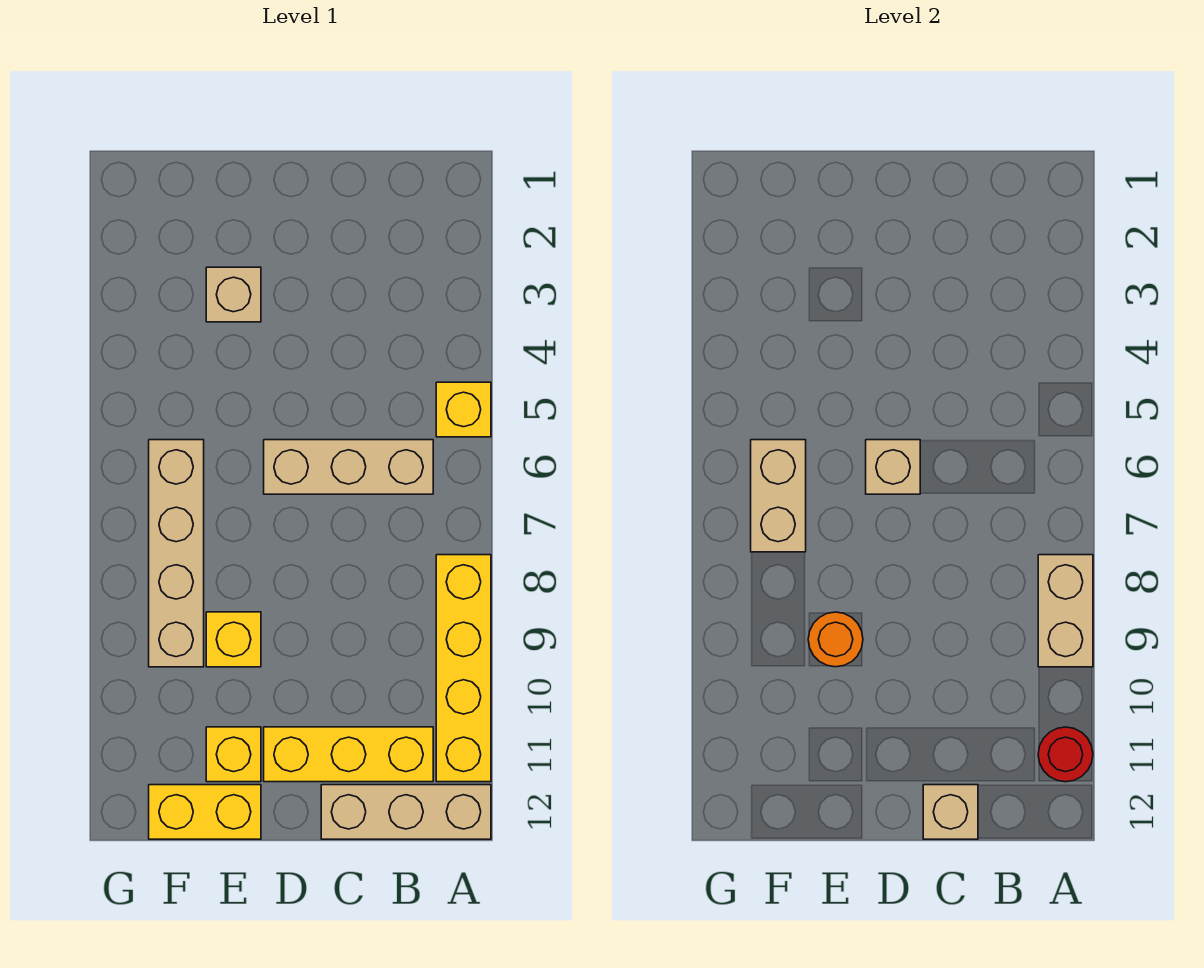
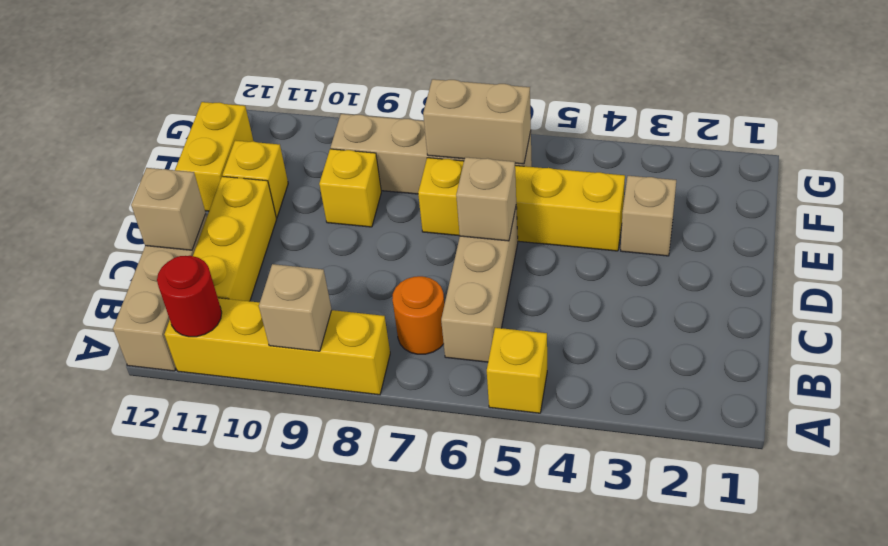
tan brick A8:A9 level 2 -> tan brick A9 level 2
none -> yellow brick E4:E7 level 1
orange round brick E9 level 2 -> orange round brick B7 level 1

